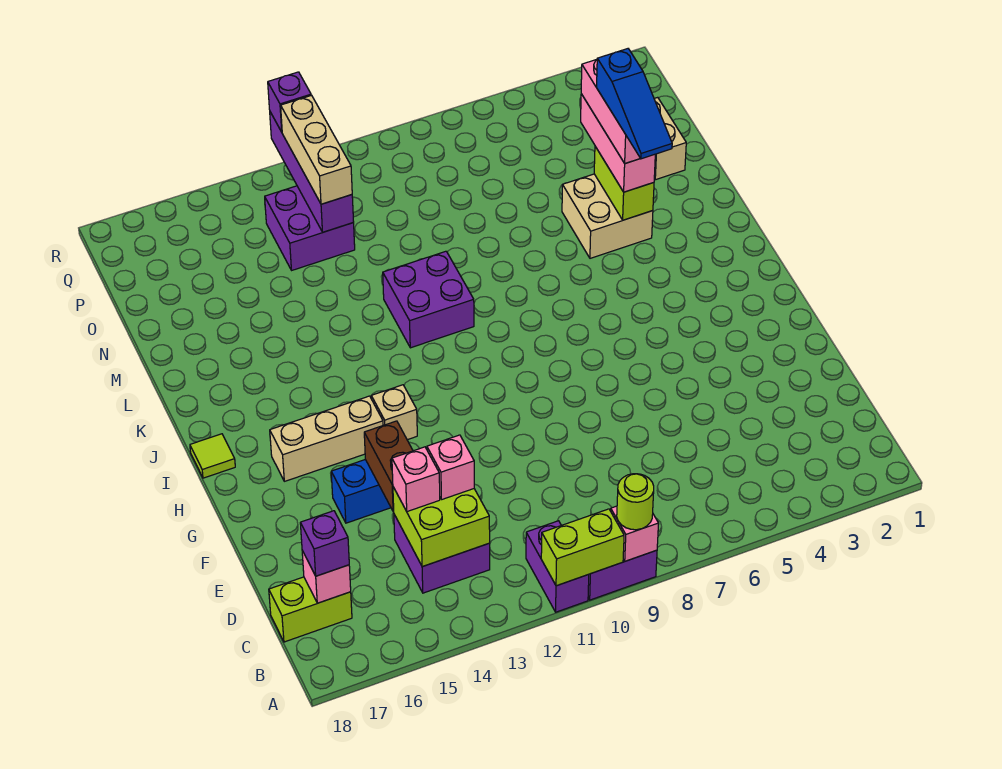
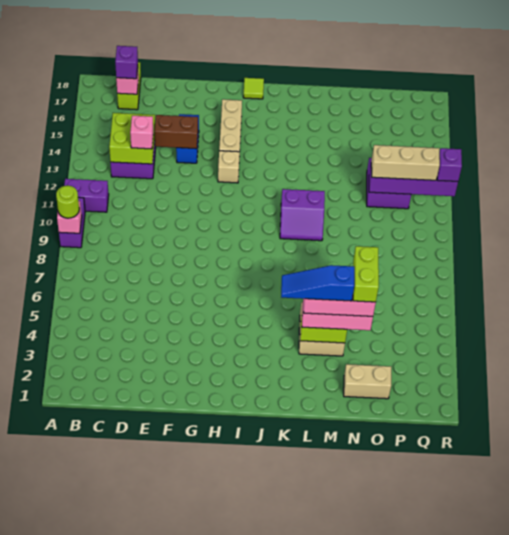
lime brick A10:A11 level 2 -> lime brick N4:N5 level 5
pink brick D14 level 3 -> none
purple brick K10:L11 level 1 -> purple slope K10:L11 level 1 top 11

